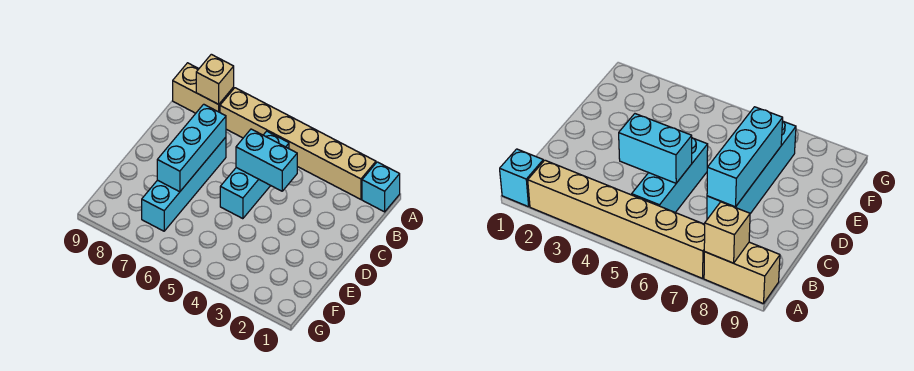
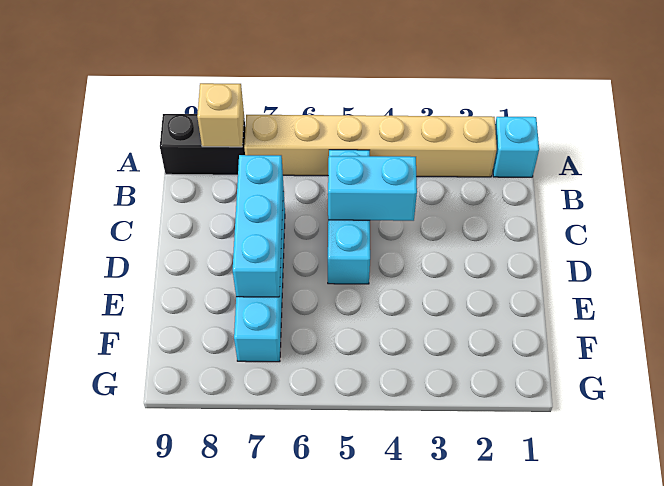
tan brick A8:A9 level 1 -> black brick A8:A9 level 1

